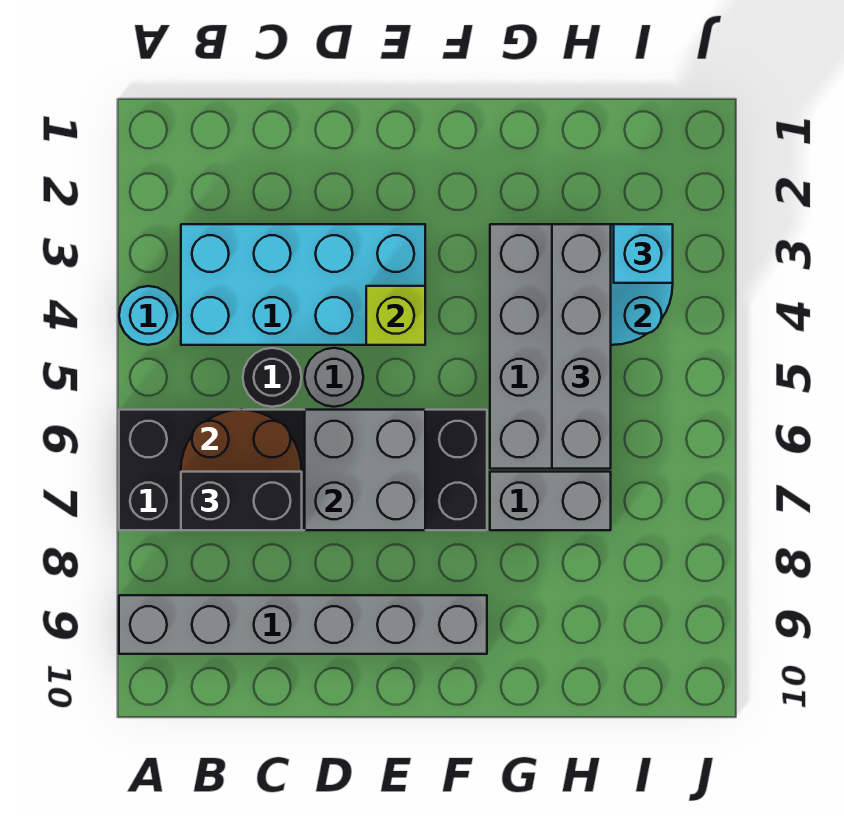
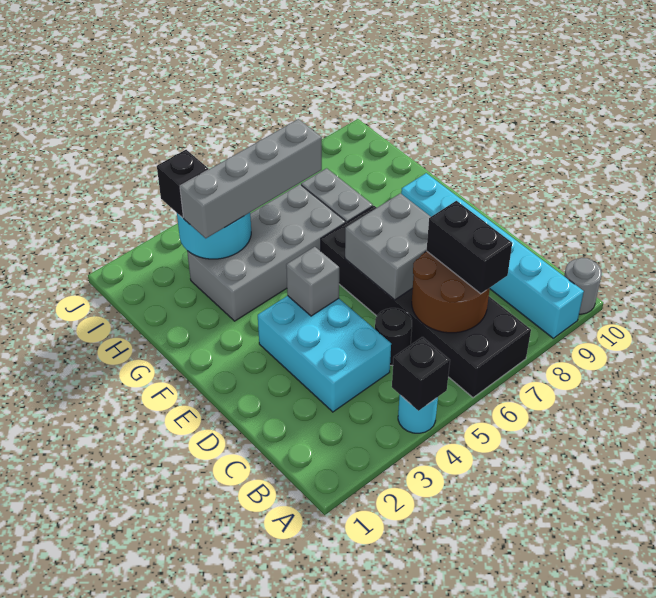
none -> black brick A4 level 2
grey brick A9:F9 level 1 -> cyan brick A9:F9 level 1
cyan brick B3:E4 level 1 -> cyan brick C3:E4 level 1
grey round brick D5 level 1 -> grey round brick A10 level 1
lime brick E4 level 2 -> grey brick E4 level 2
cyan brick I3 level 3 -> black brick I3 level 3

